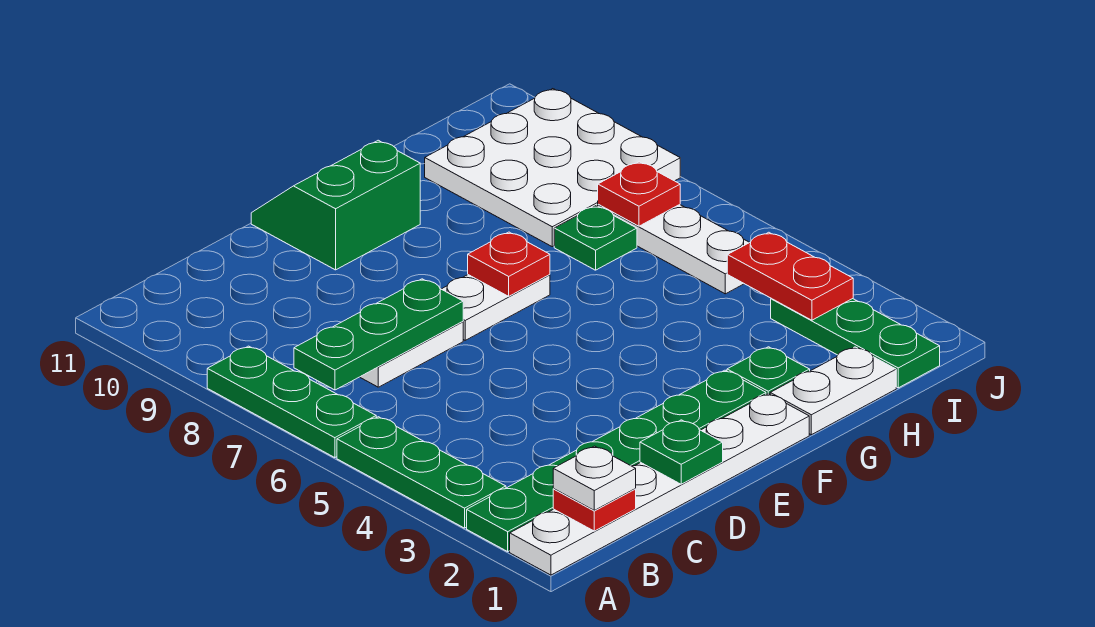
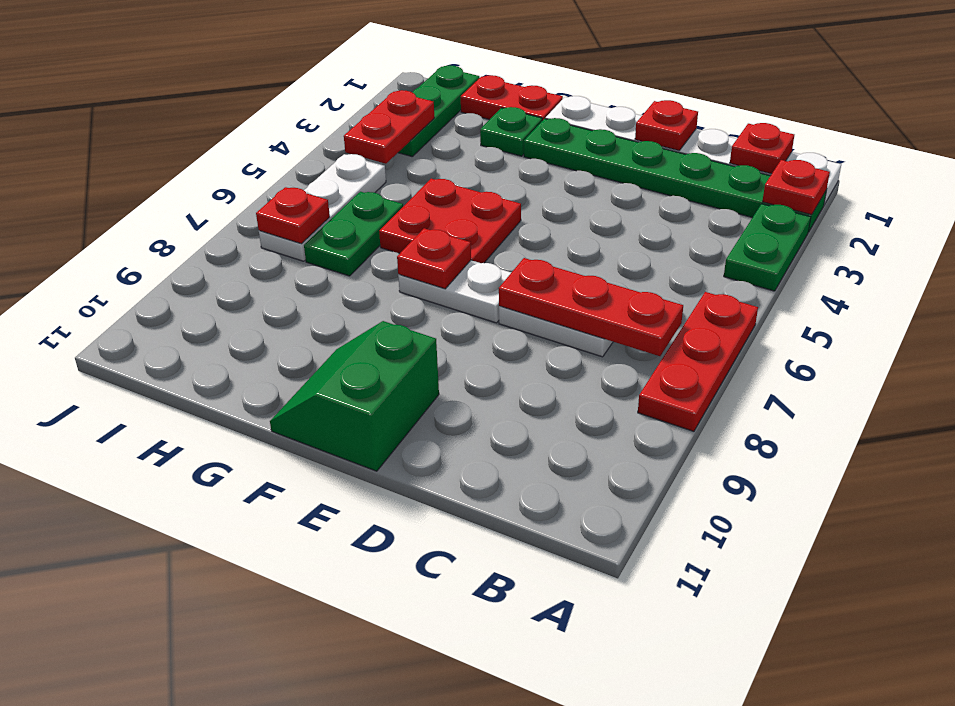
none -> red plate A2 level 2
green plate A3:A5 level 1 -> green plate A3:A4 level 1
green plate A6:A8 level 1 -> red plate A6:A8 level 1
white plate B1 level 3 -> none
green plate B7:D7 level 2 -> red plate B7:D7 level 2
green plate D1 level 2 -> red plate D1 level 2
green slope E10:F11 level 1 top 10 -> green slope E10:F11 level 1 top E
none -> red plate F5:G6 level 1
white plate G1:H1 level 1 -> red plate G1:H1 level 1
green plate H7 level 1 -> green plate H6:H7 level 1
white plate H8:J10 level 1 -> none

